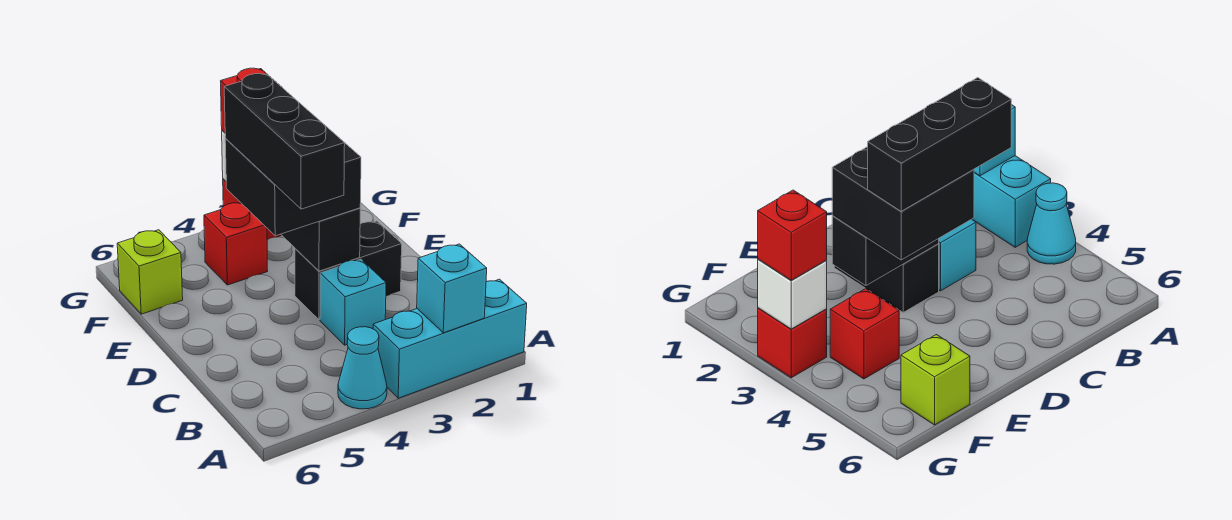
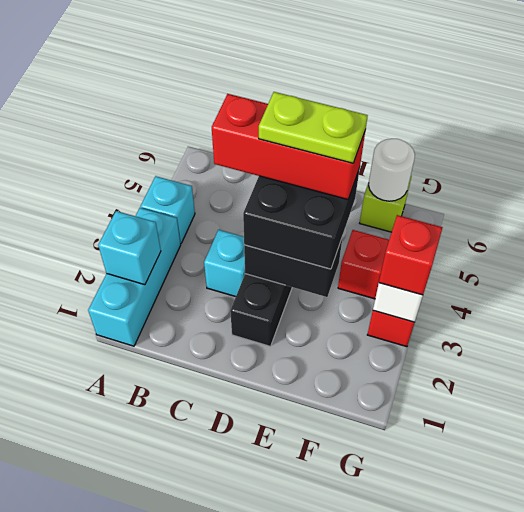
cyan cone A4 level 1 -> cyan brick A4 level 1
black brick C4:E4 level 4 -> red brick C4:E4 level 4
none -> lime plate D4:E4 level 5
none -> white round brick F6 level 2

